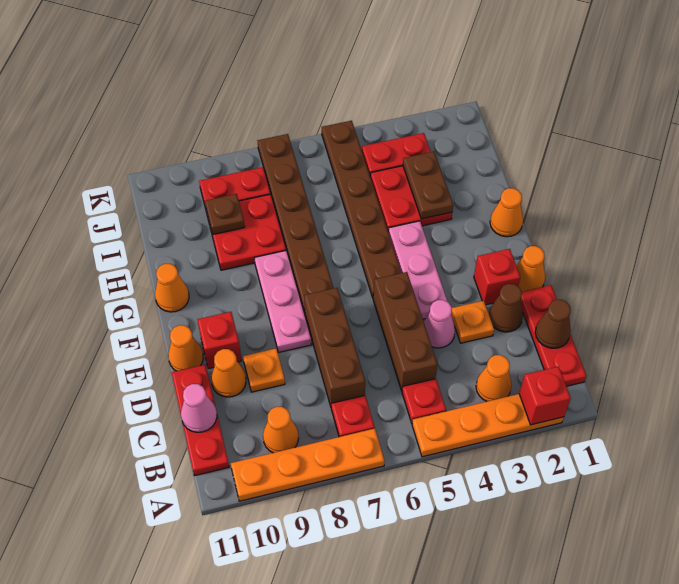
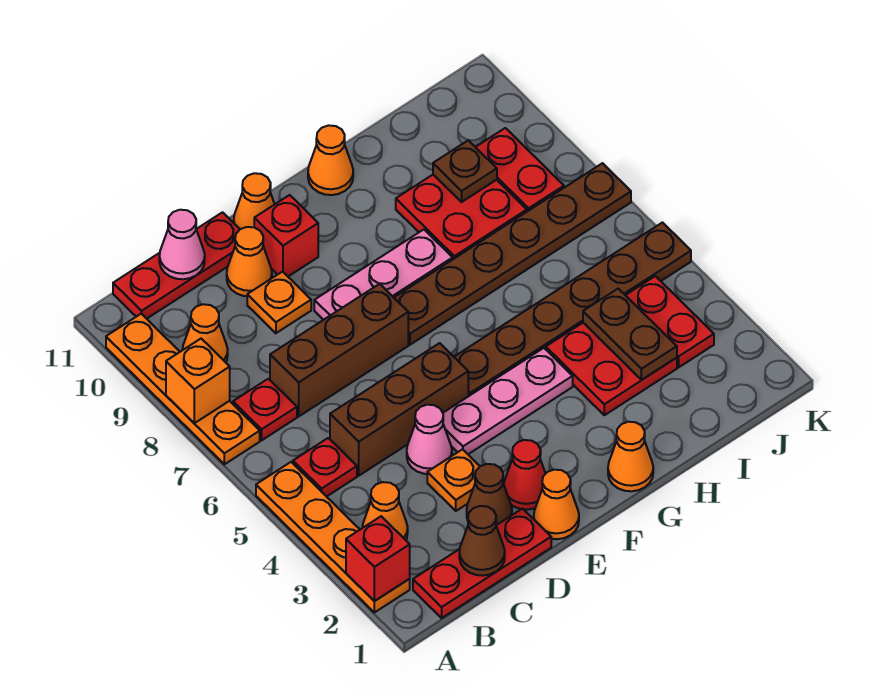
none -> orange brick A8 level 2
red brick E2 level 1 -> red cone E2 level 1
brown plate H3:I3 level 2 -> brown plate I3:I4 level 2

